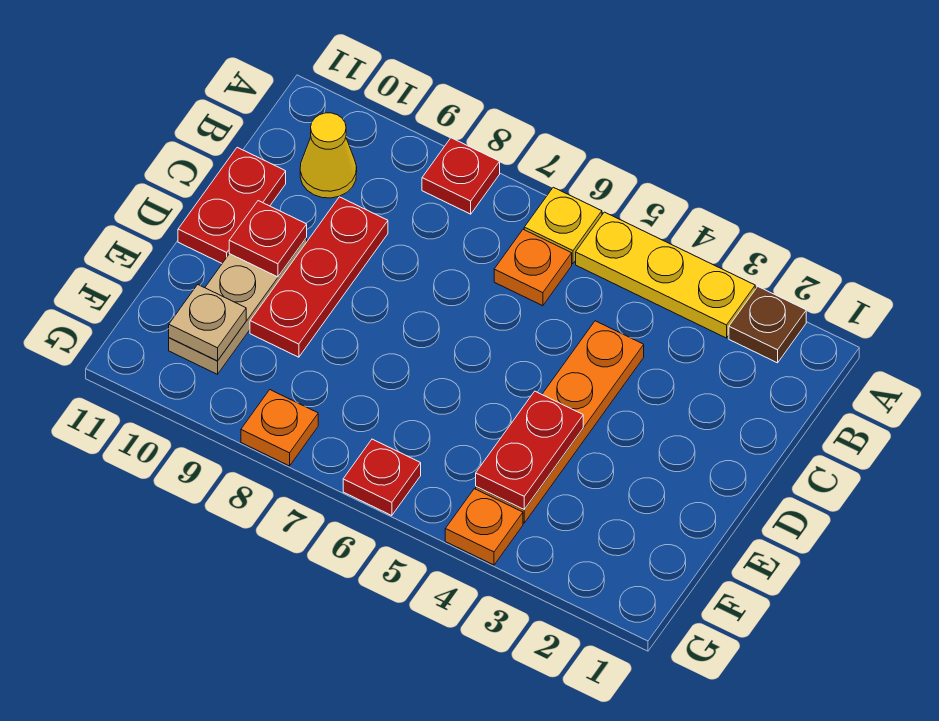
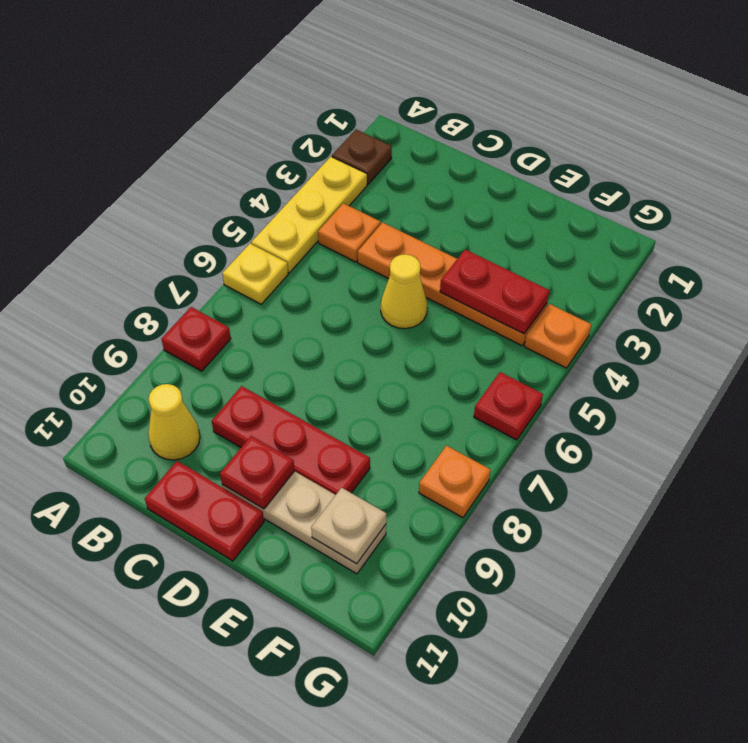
orange plate B6 level 1 -> orange plate B4 level 1
none -> yellow cone D5 level 1

